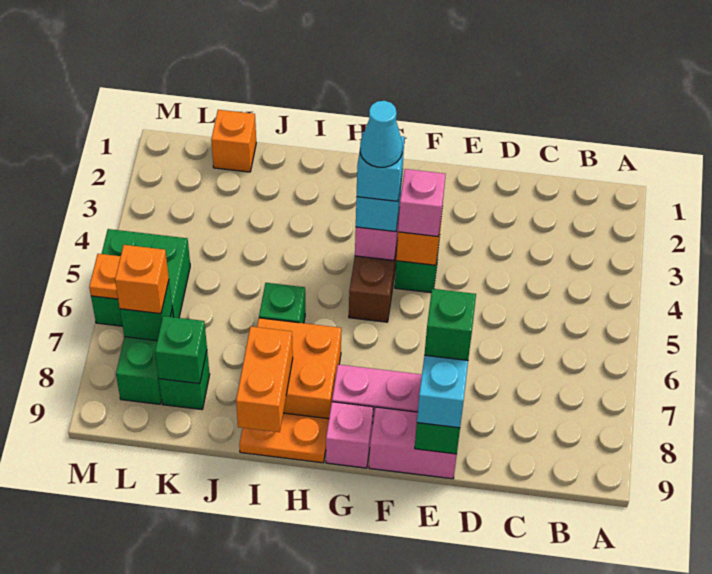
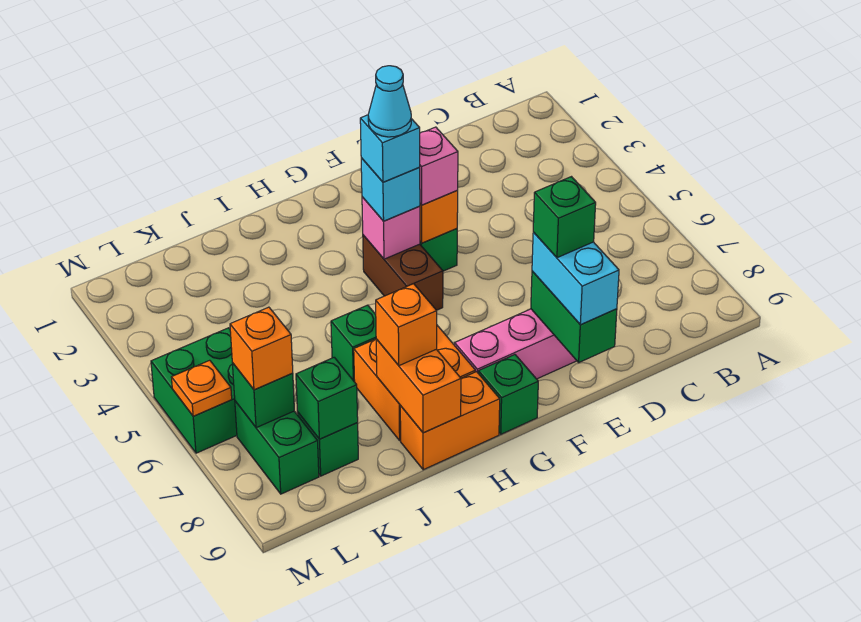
pink brick E9:F9 level 1 -> none
pink brick G9 level 1 -> green brick G9 level 1
orange plate H9:I9 level 1 -> orange brick H9:I9 level 1
orange brick K1 level 1 -> orange brick I8 level 3

